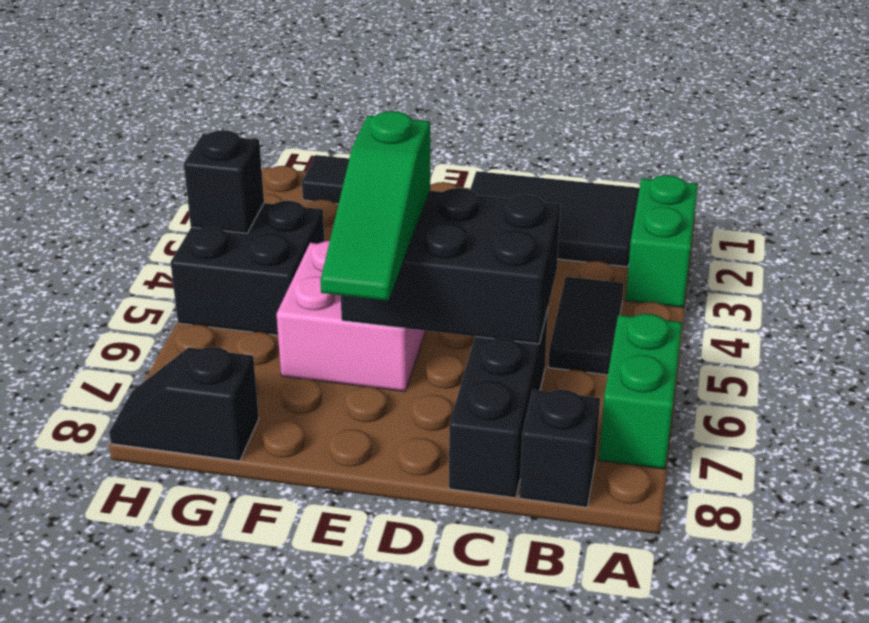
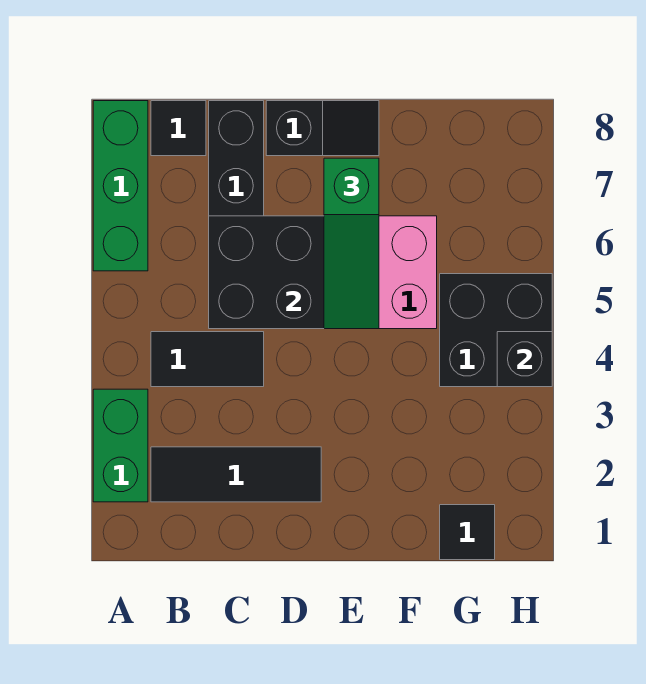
green brick A6:A7 level 1 -> green brick A6:A8 level 1
black tile B1:D2 level 1 -> black tile B2:D2 level 1
black tile B4:B5 level 1 -> black tile B4:C4 level 1
black brick B8 level 1 -> black tile B8 level 1
green slope E5:E7 level 3 top 5 -> green slope E5:E7 level 3 top 7
black slope G8:H8 level 1 top G -> black slope D8:E8 level 1 top D

